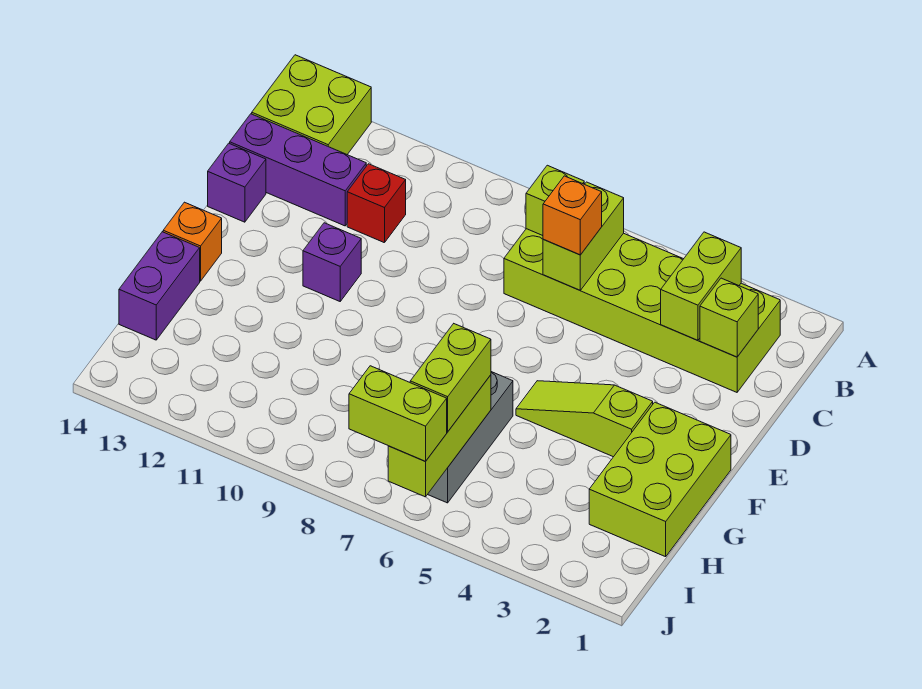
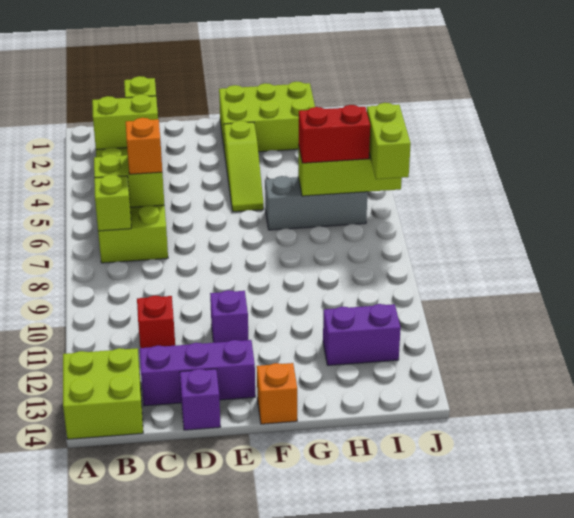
purple brick C12:C14 level 1 -> purple brick C13:E13 level 1
purple brick G14:H14 level 1 -> purple brick H12:I12 level 1
lime brick H6:I6 level 3 -> red brick H6:I6 level 3

